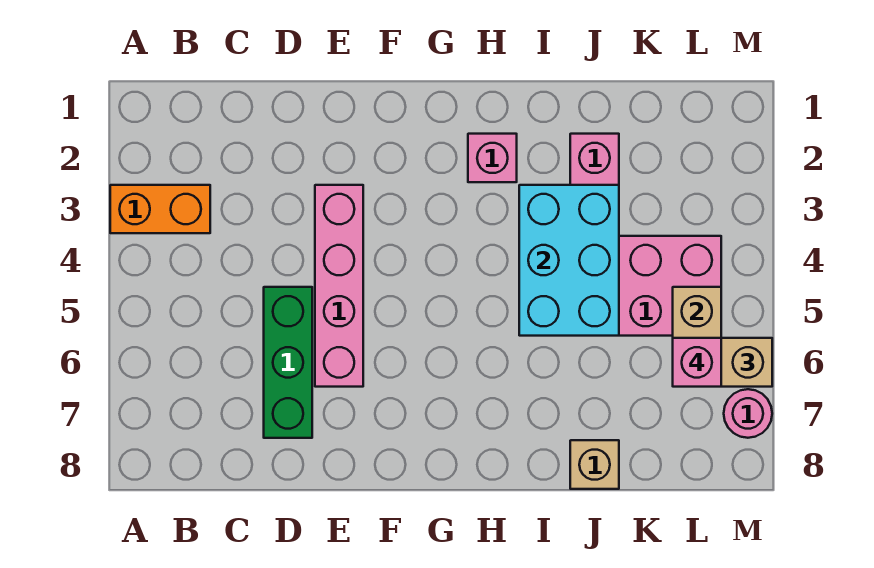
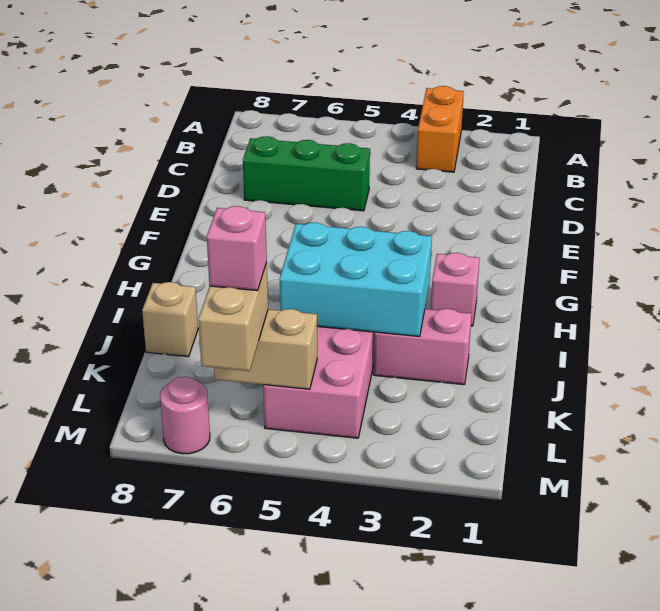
pink brick E3:E6 level 1 -> none

